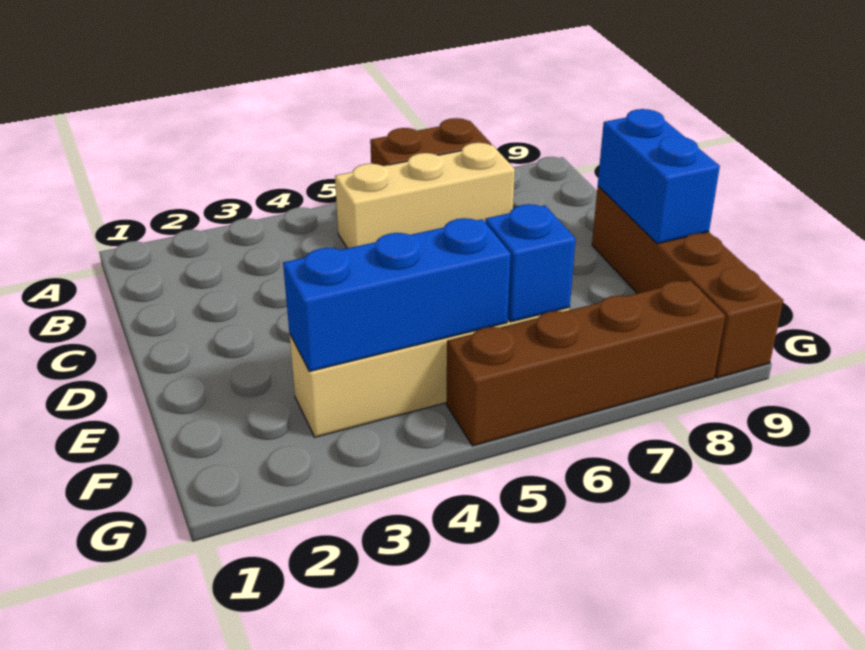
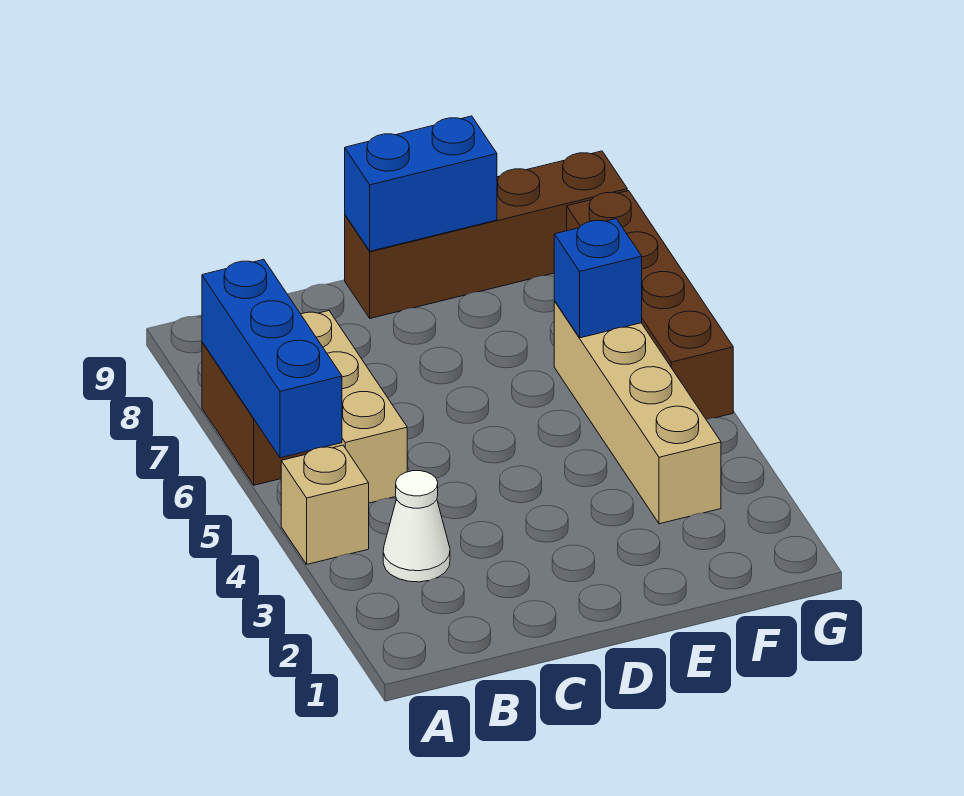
none -> tan brick A4 level 1
none -> white cone B3 level 1
blue brick F3:F5 level 2 -> blue brick A5:A7 level 2

